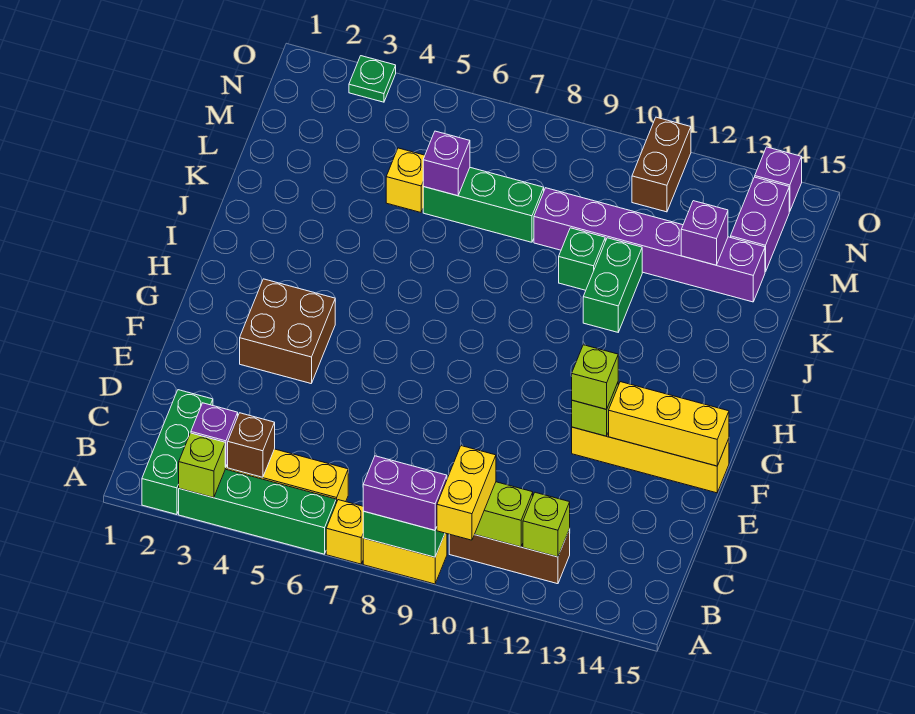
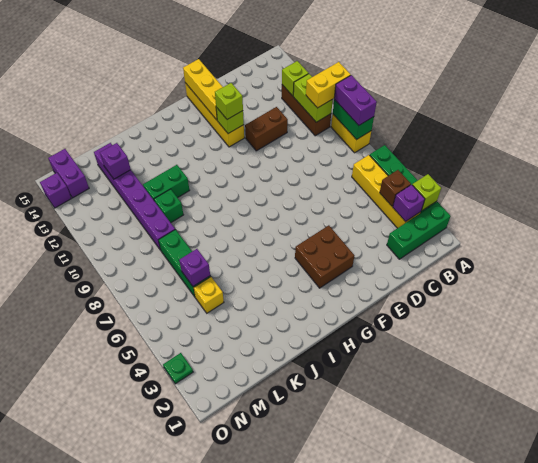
yellow brick A7 level 1 -> none
purple brick M14:N14 level 1 -> purple brick N14:N15 level 1
brown brick N11:O11 level 1 -> brown brick D11:E11 level 1

